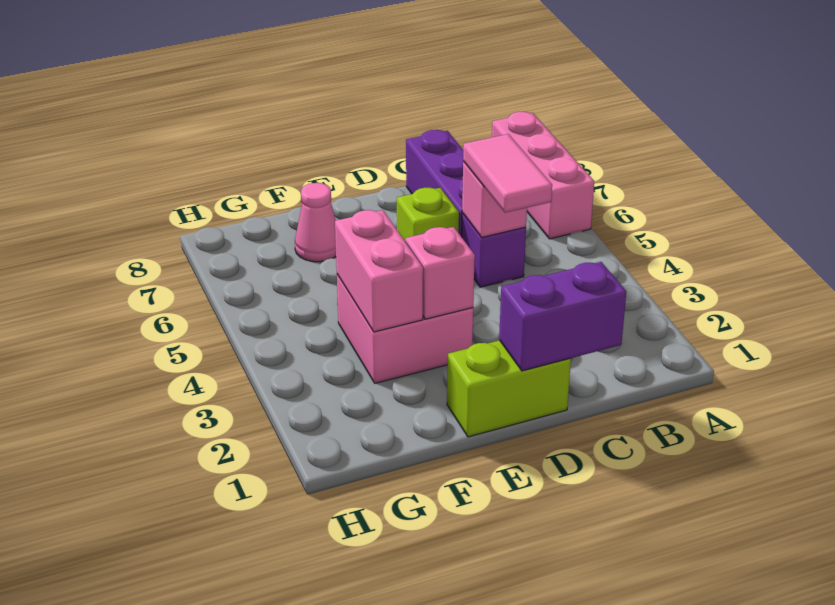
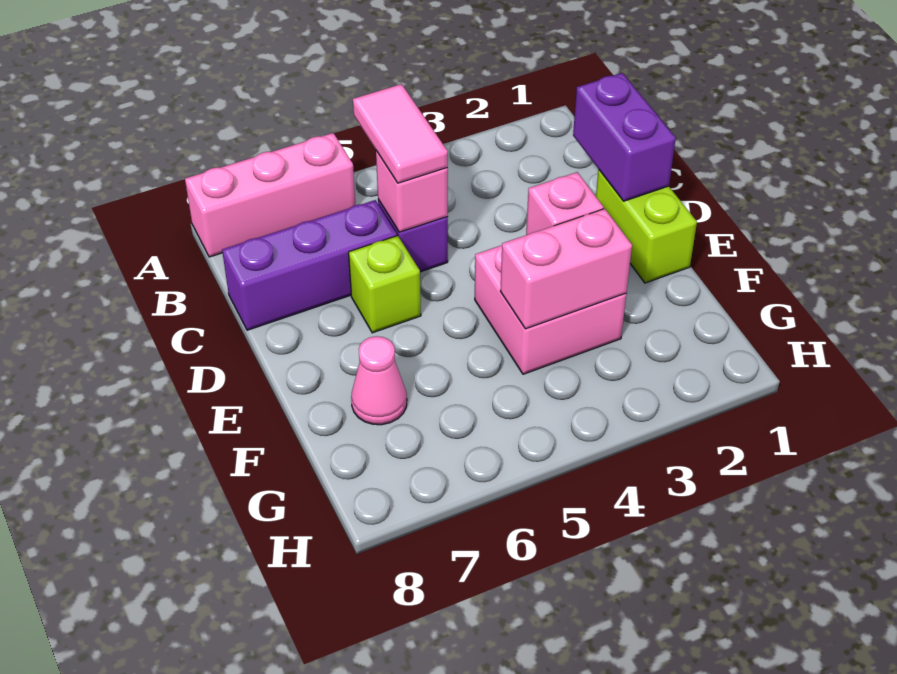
pink tile C4:C5 level 3 -> pink tile B5:C5 level 3

